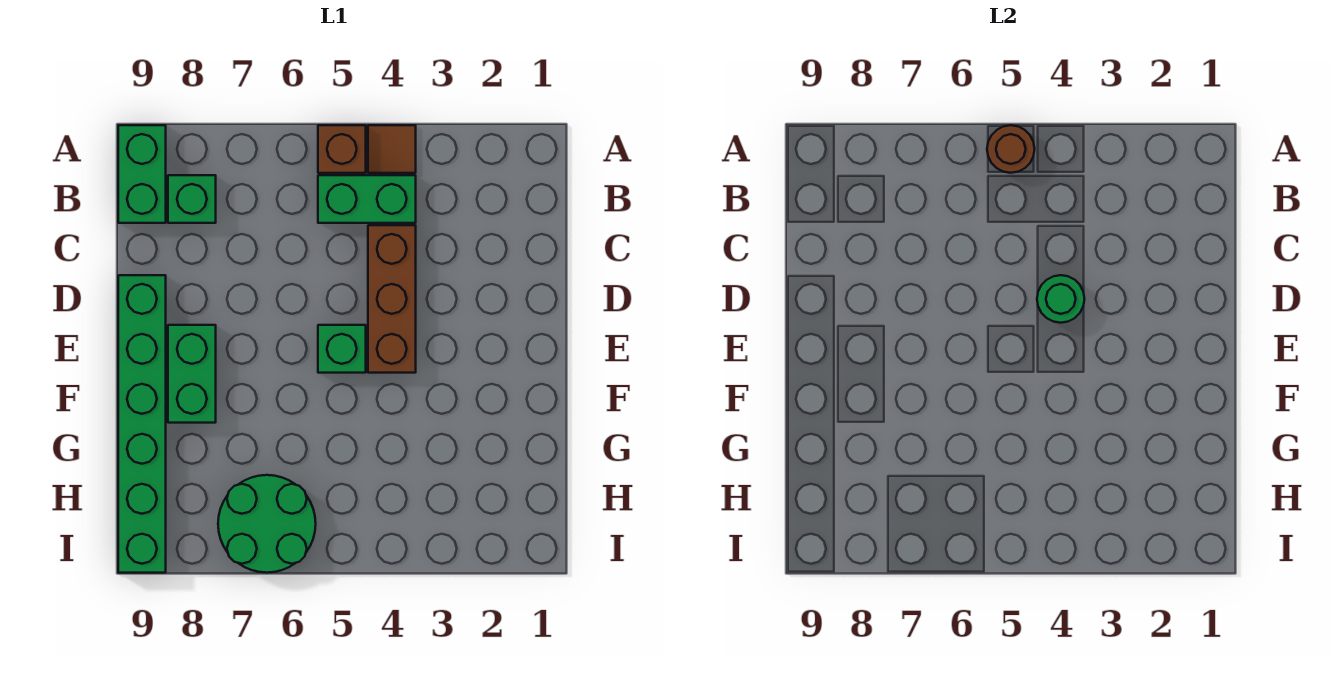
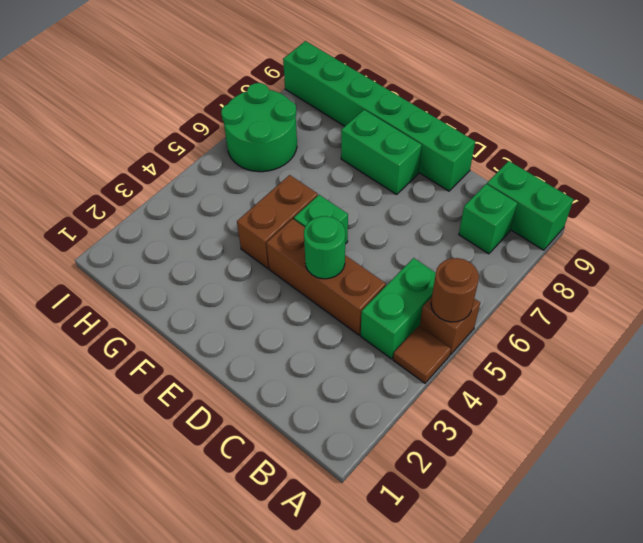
none -> brown brick F4:F5 level 1

